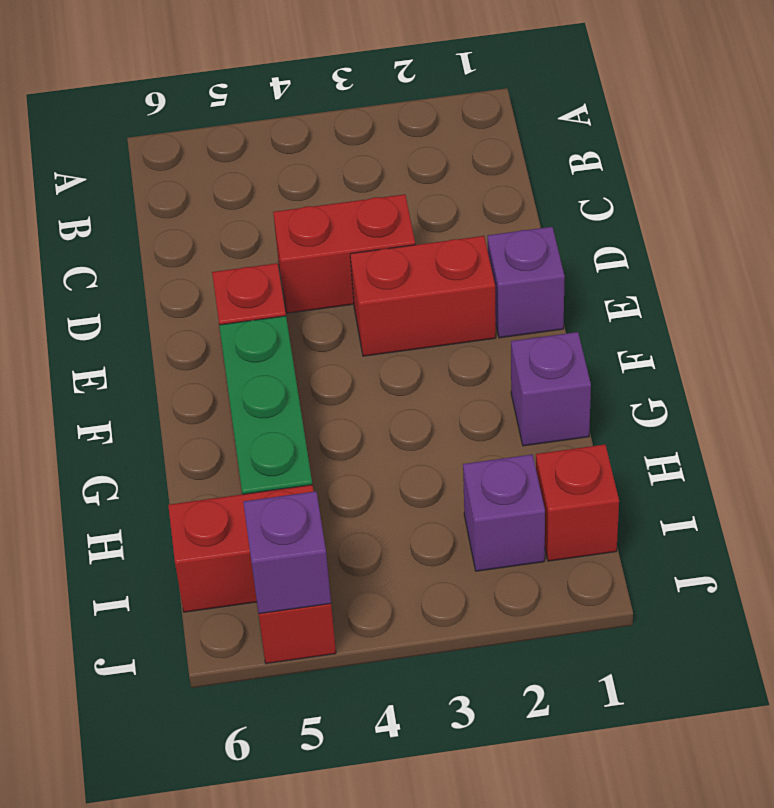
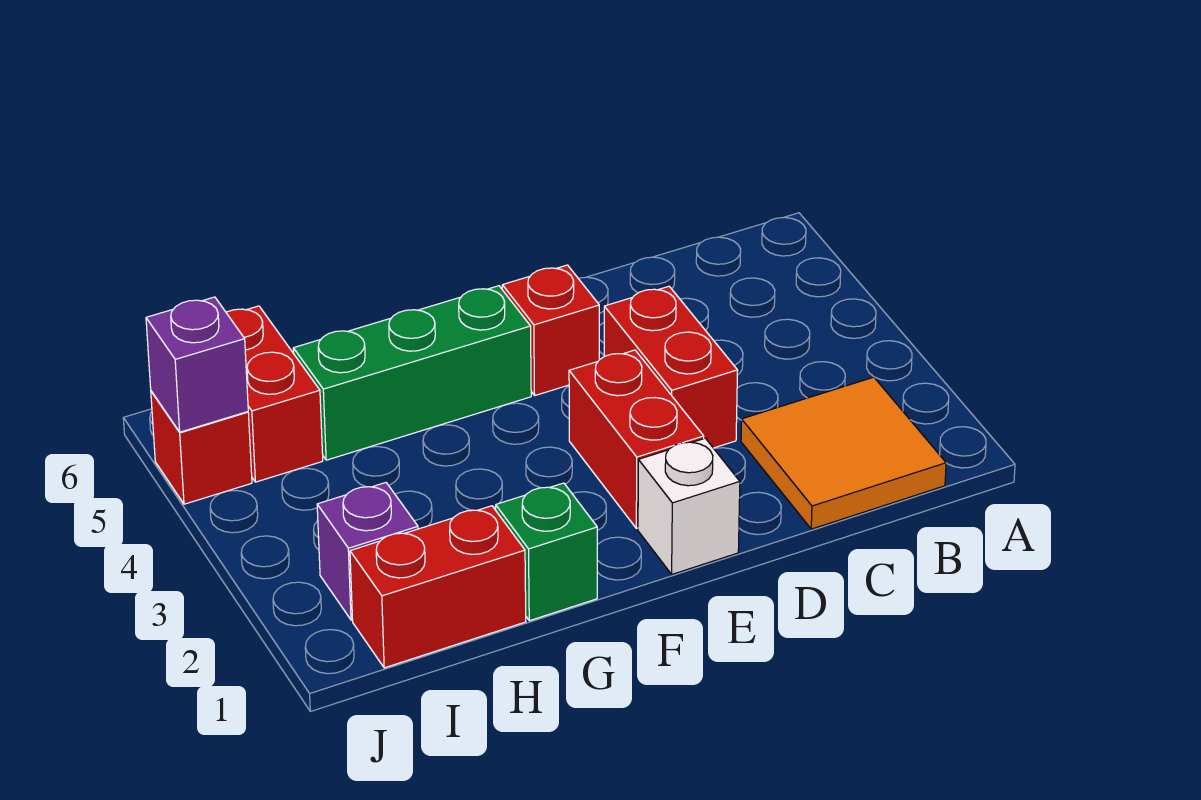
none -> orange tile B1:C2 level 1
purple brick E1 level 1 -> white brick E1 level 1
purple brick G1 level 1 -> green brick G1 level 1
red brick I1 level 1 -> red brick H1:I1 level 1

